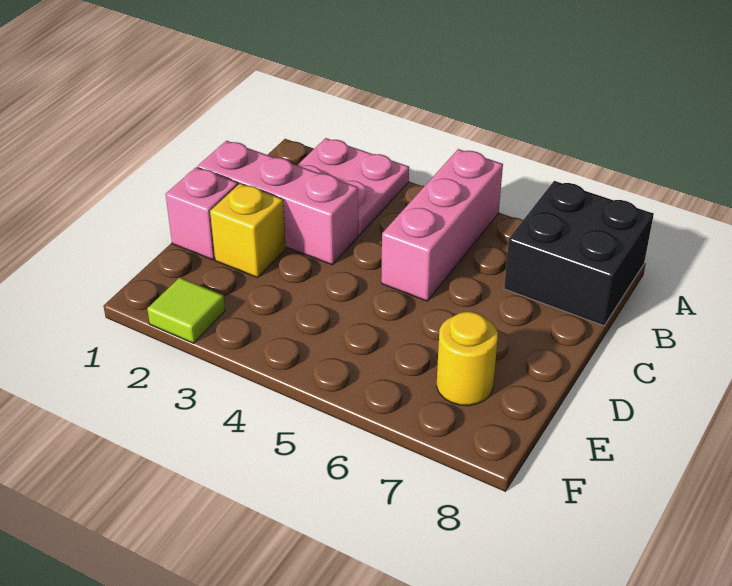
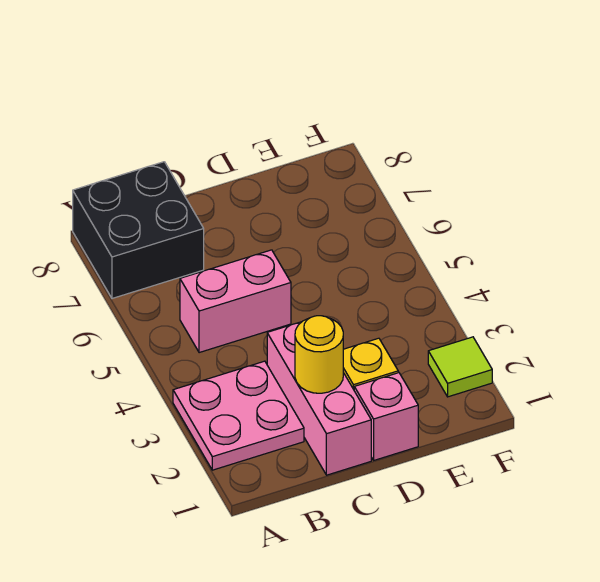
pink brick A5:C5 level 1 -> pink brick B5:C5 level 1
yellow round brick E7 level 1 -> yellow round brick C2 level 2

